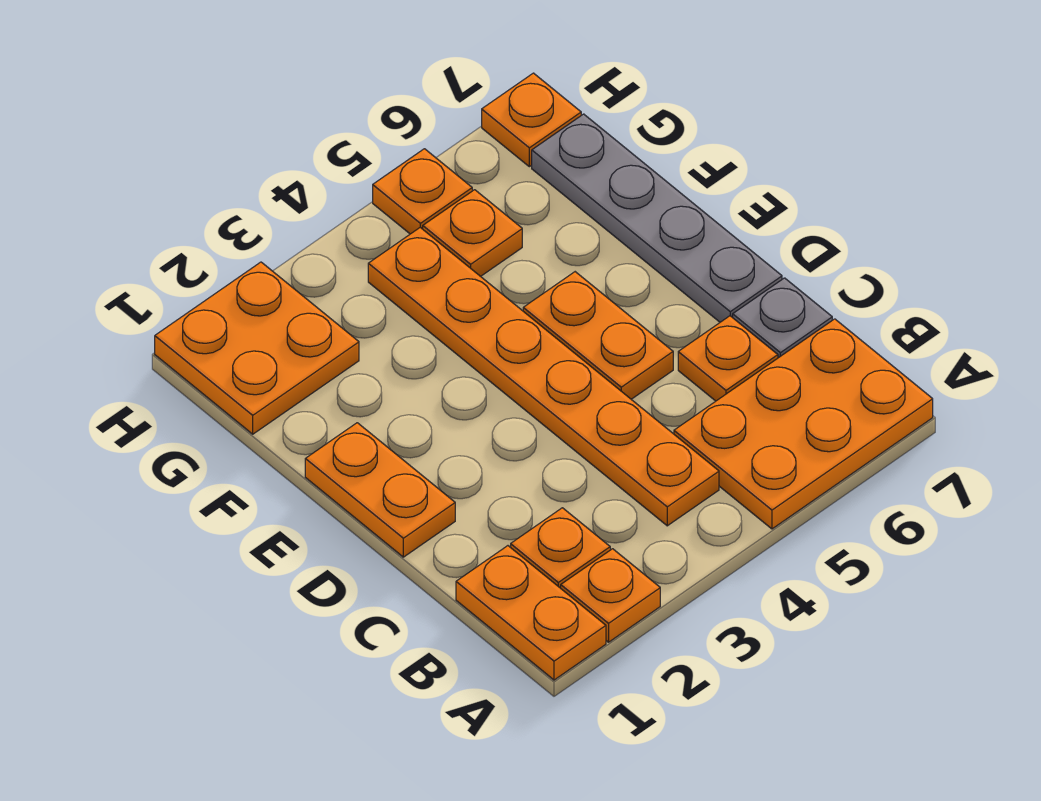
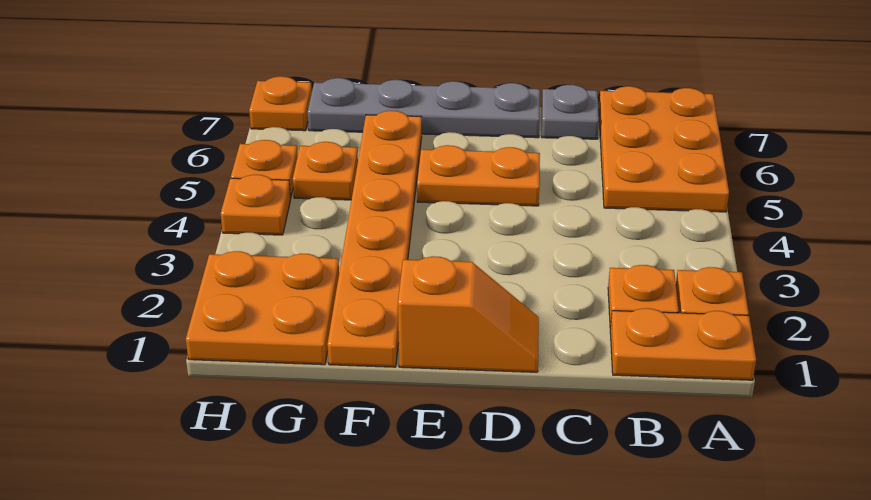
orange plate B4:G4 level 1 -> orange plate F1:F6 level 1
orange plate C6 level 1 -> orange plate H4 level 1
orange plate D1:E1 level 1 -> orange slope D1:E1 level 1 top E

